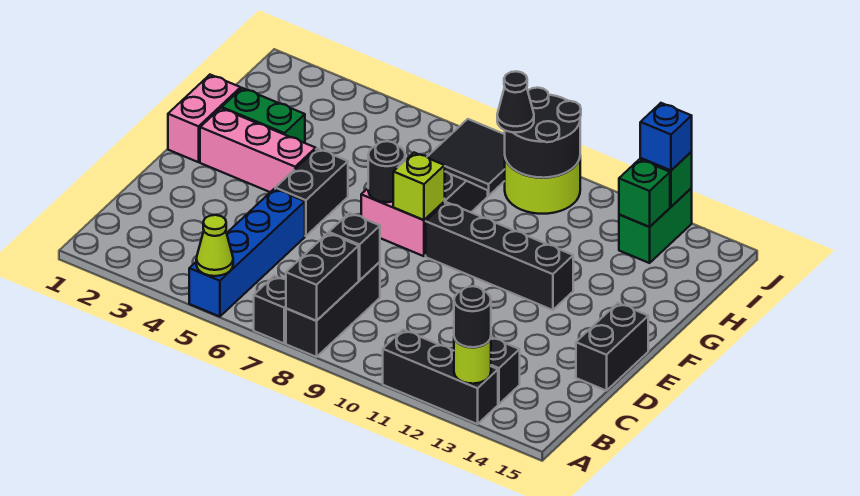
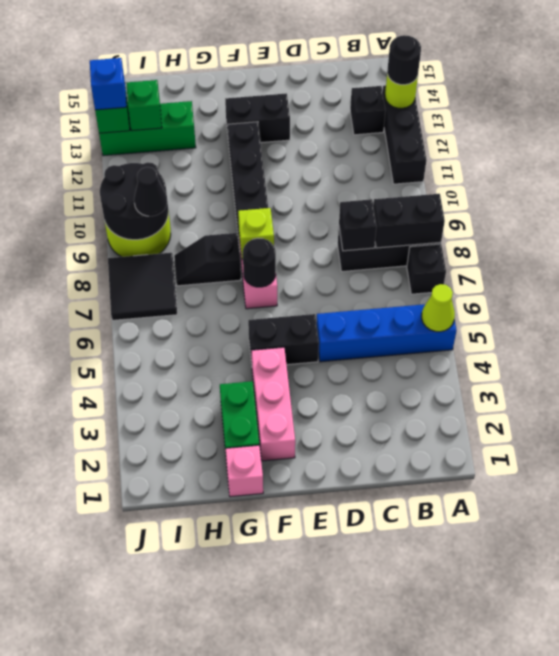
black brick D15:E15 level 1 -> black brick E13:F13 level 1
pink brick F1:G1 level 1 -> pink brick G1 level 1
green brick I13:J13 level 1 -> green brick H13:J13 level 1

